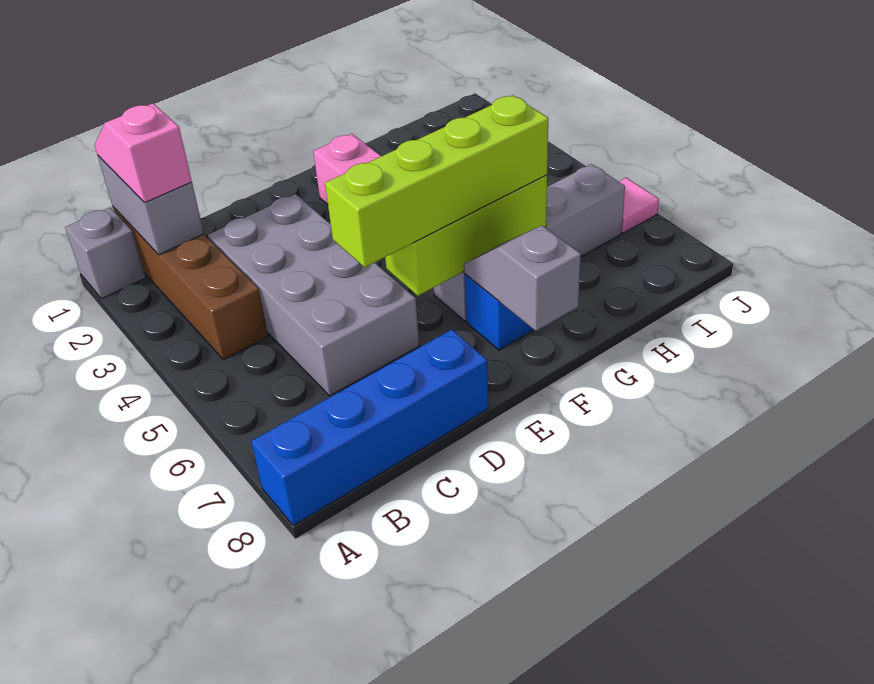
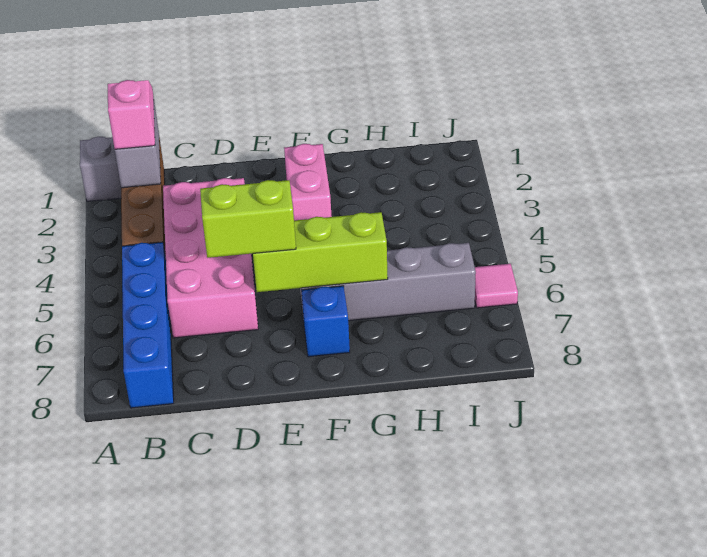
blue brick A8:D8 level 1 -> blue brick B5:B8 level 1
grey brick C3:D6 level 1 -> pink brick C3:D6 level 1
lime brick D6:G6 level 3 -> lime brick D6:E6 level 3
grey slope F7:F8 level 2 top 8 -> none

